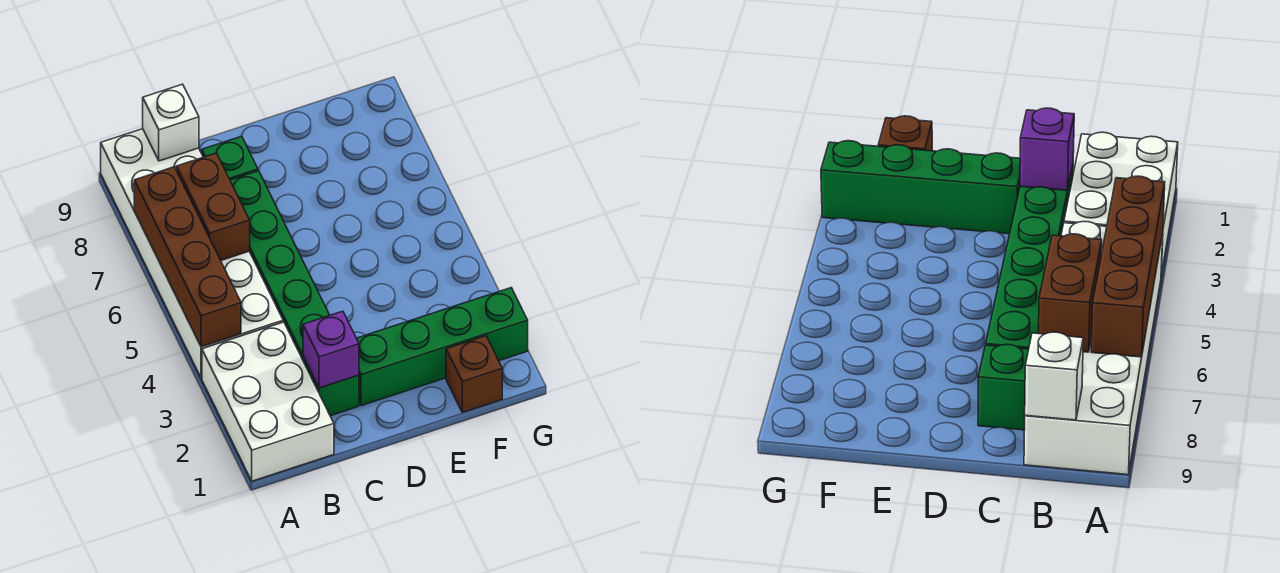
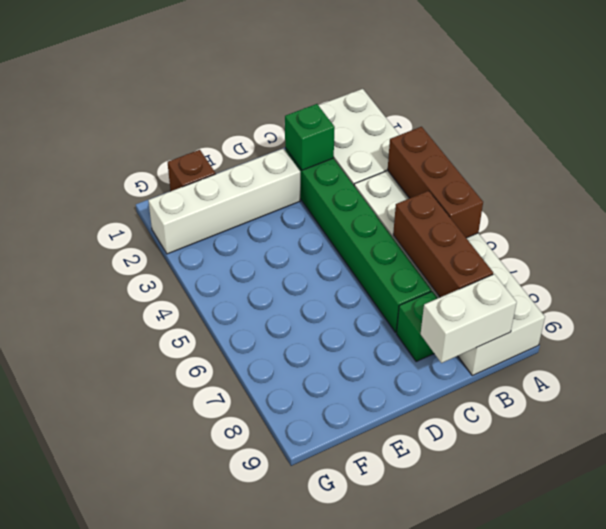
brown brick A4:A7 level 2 -> brown brick A4:A6 level 2
brown brick B6:B7 level 2 -> brown brick B6:B8 level 2
white brick B9 level 2 -> white brick B9:C9 level 2
purple brick C2 level 2 -> green brick C2 level 2
green brick D2:G2 level 1 -> white brick D2:G2 level 1

